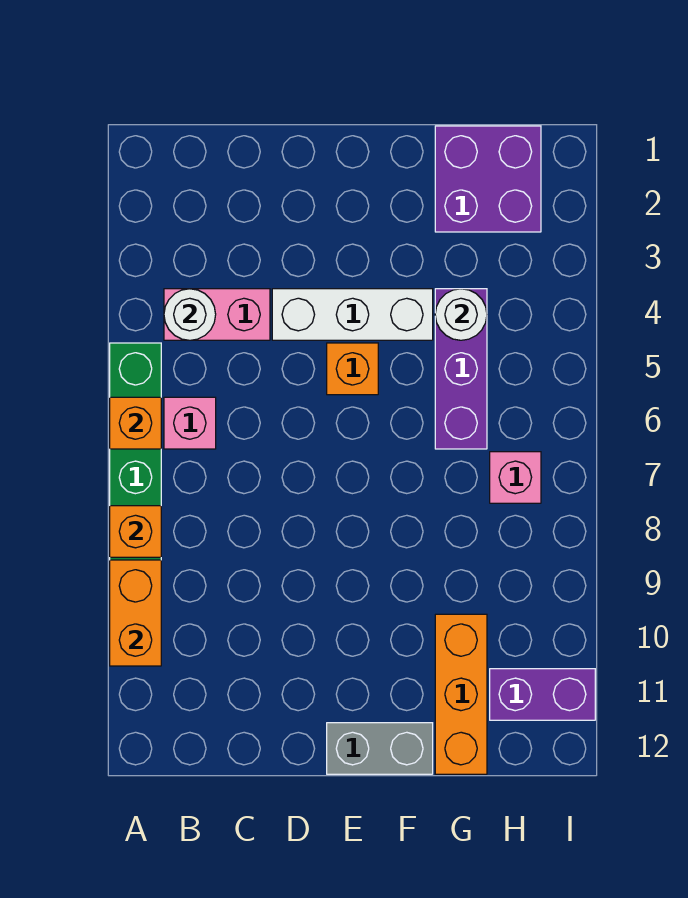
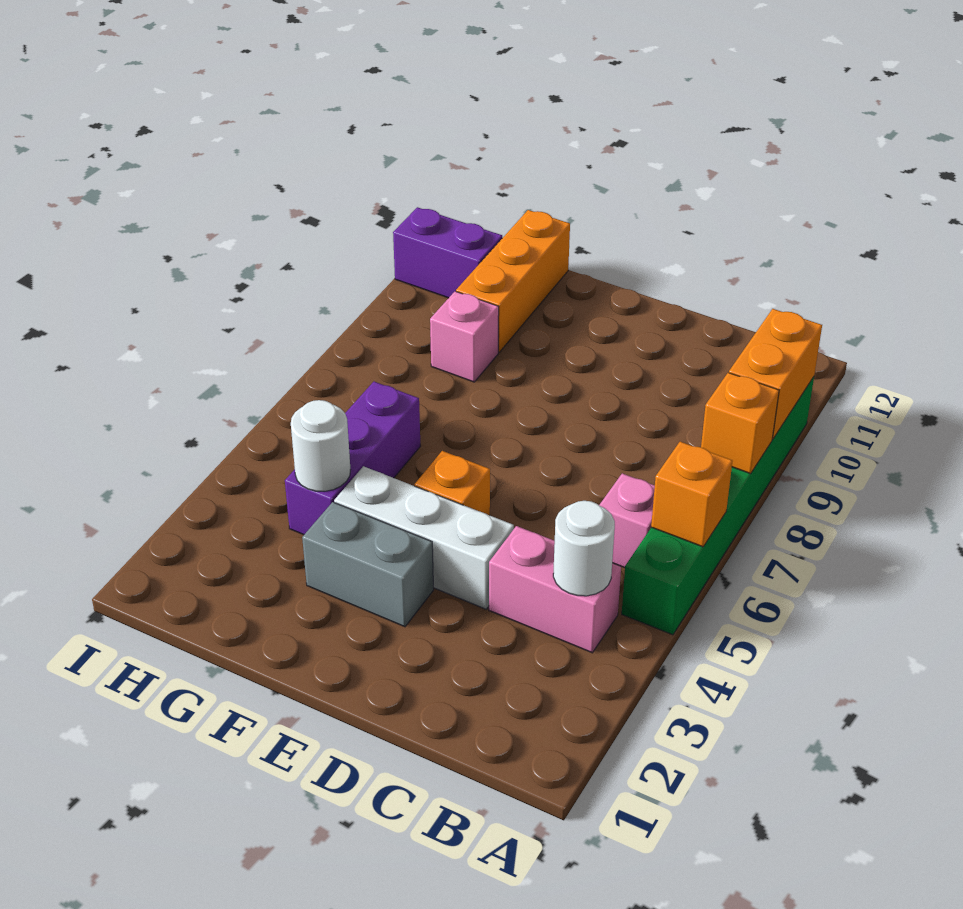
grey brick E12:F12 level 1 -> grey brick E3:F3 level 1
purple brick G1:H2 level 1 -> none
pink brick H7 level 1 -> pink brick G9 level 1

